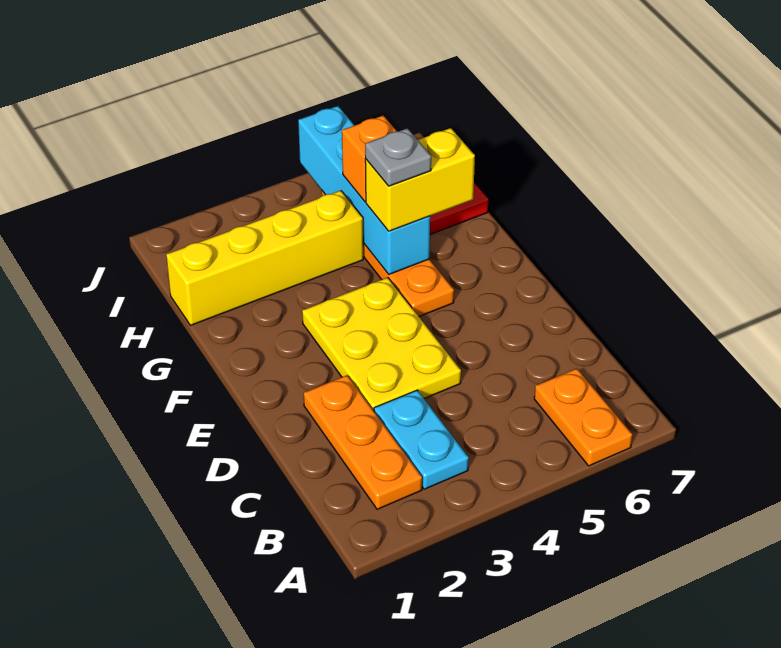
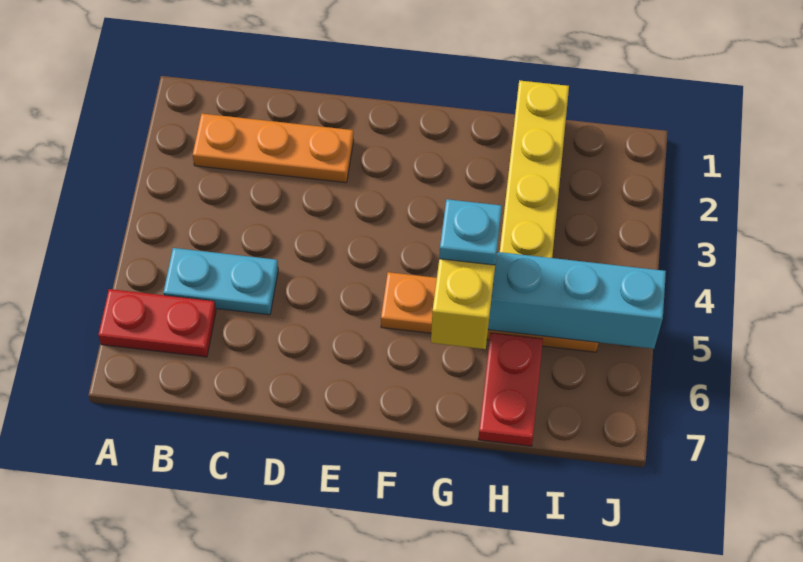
orange plate A6:B6 level 1 -> red plate A6:B6 level 1
cyan plate B3:C3 level 1 -> cyan plate B5:C5 level 1
yellow plate D3:F4 level 1 -> none
grey plate G5 level 4 -> cyan plate G5 level 4
orange brick H5 level 3 -> none

